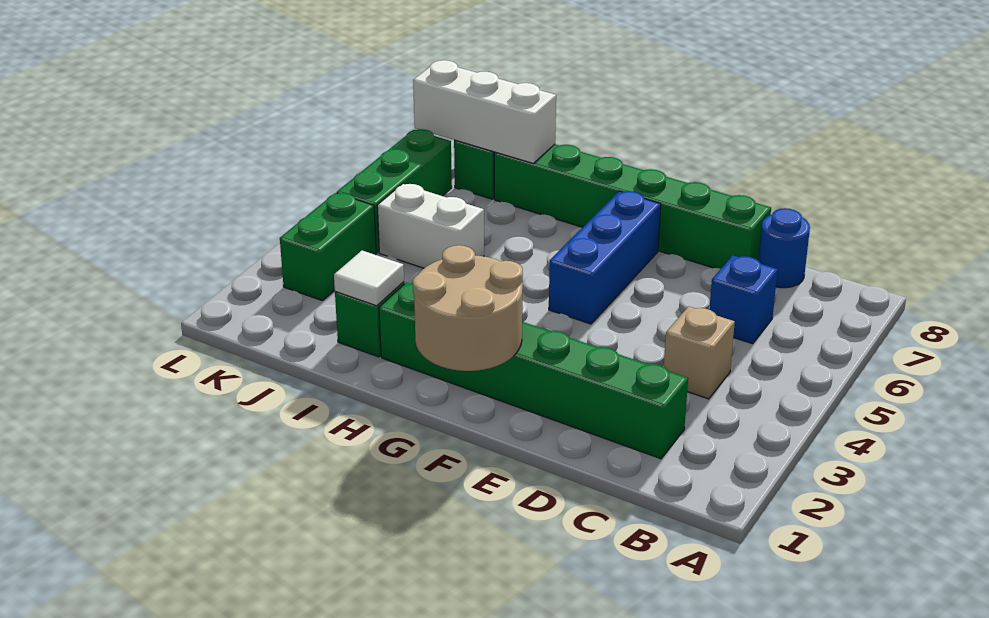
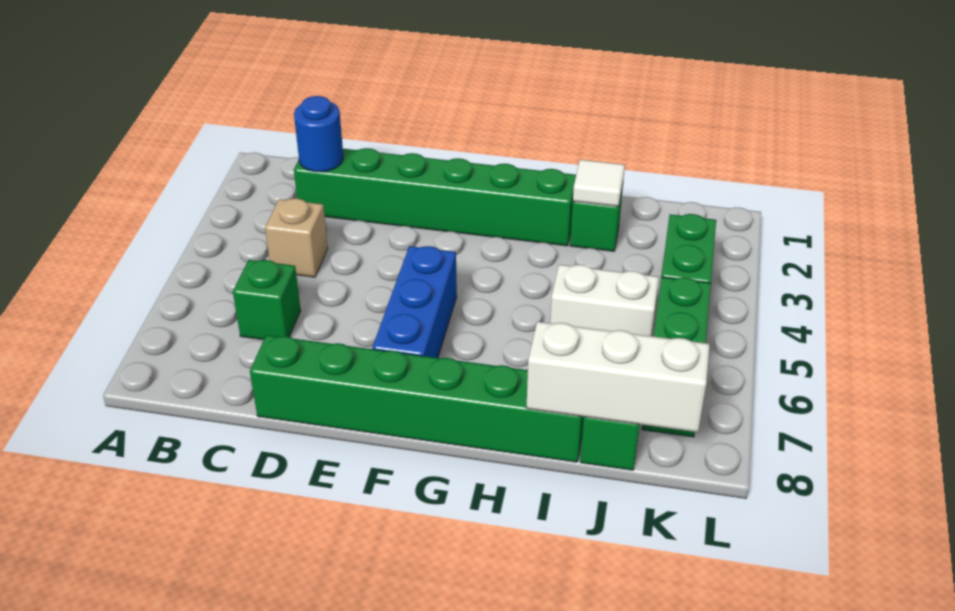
blue brick C6 level 1 -> green brick C6 level 1
blue round brick C8 level 1 -> blue round brick C2 level 2
tan round brick F1:G2 level 2 -> none

